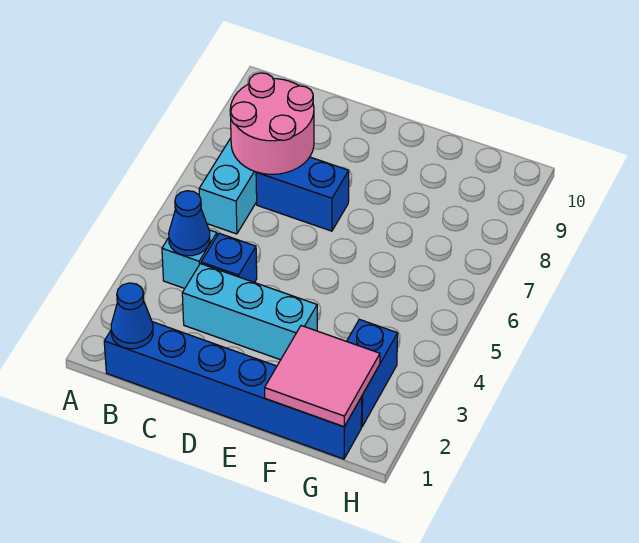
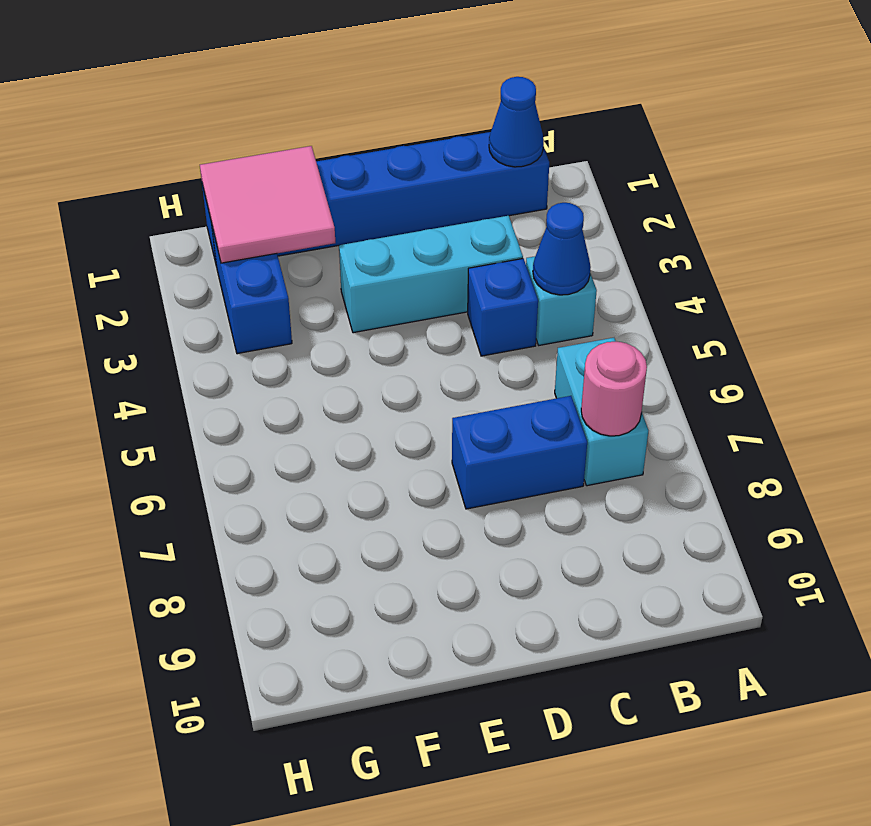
pink round brick B7:C8 level 2 -> pink round brick B7 level 2

